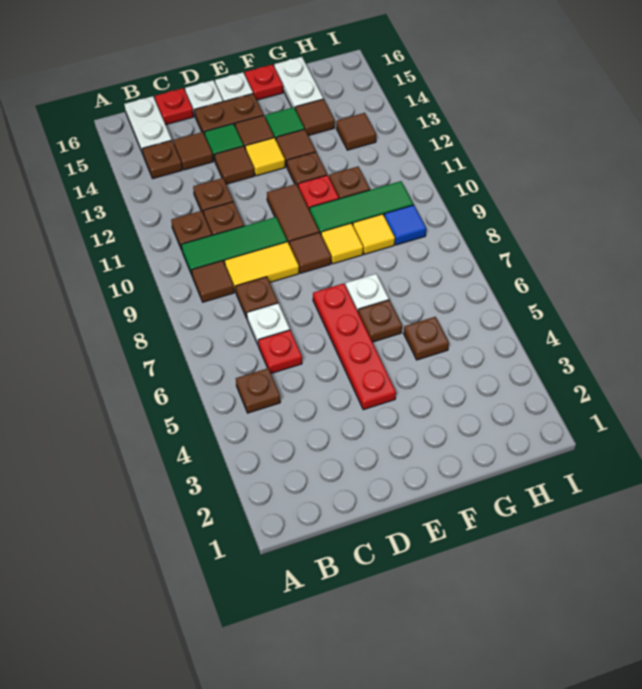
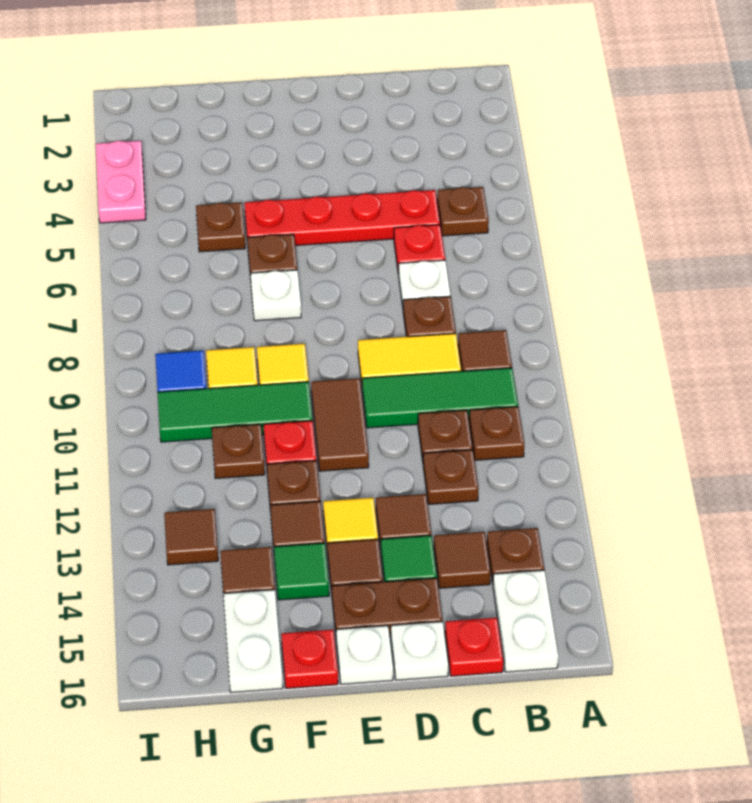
red plate E4:E7 level 1 -> red plate C5:F5 level 1
brown tile E9 level 1 -> none
none -> pink plate I3:I4 level 1

